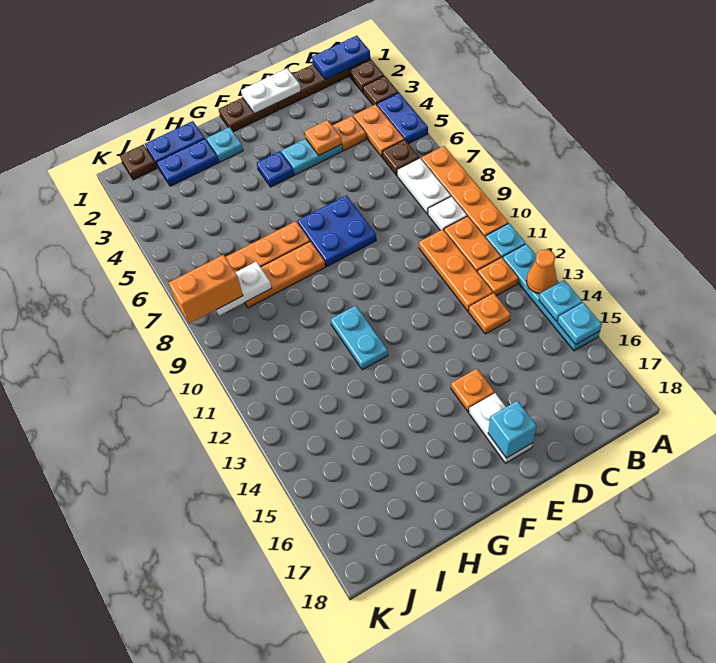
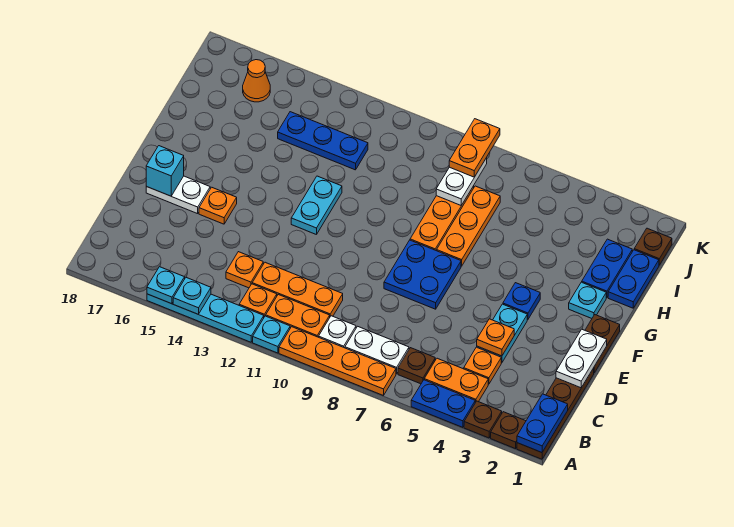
orange cone A13 level 2 -> orange cone J16 level 1
cyan plate G11:G12 level 1 -> cyan plate F12:G12 level 1
none -> blue plate I12:I14 level 1
orange brick J8:K8 level 3 -> orange plate J8:K8 level 3

